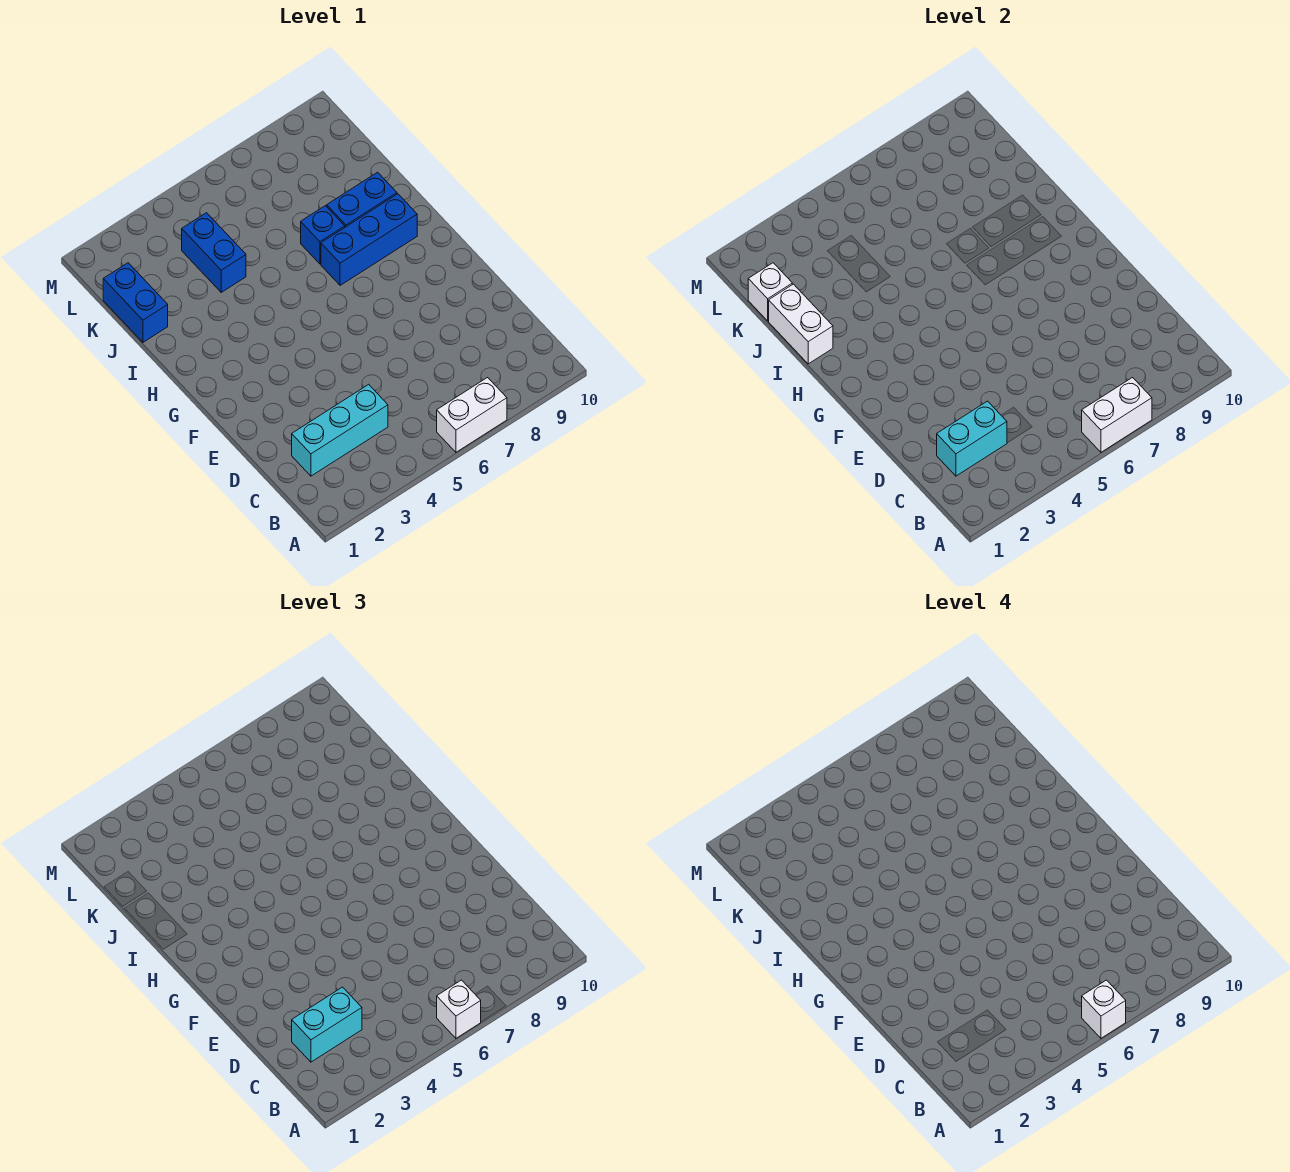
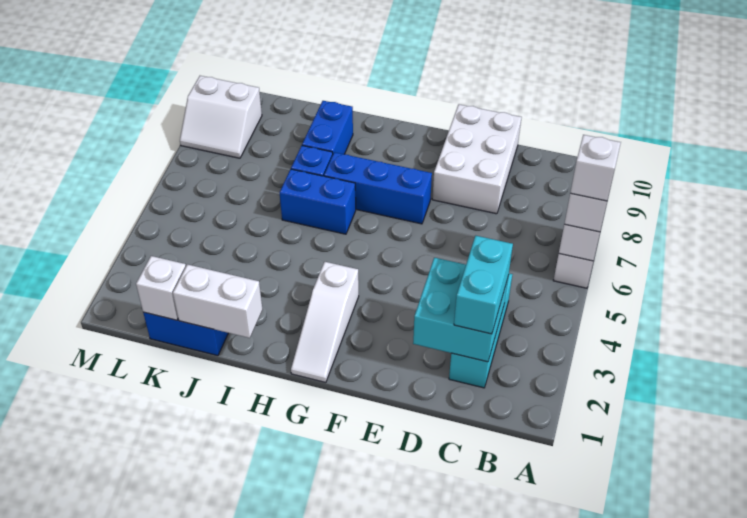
cyan brick C2:C3 level 2 -> cyan brick C2:D3 level 2
none -> white brick D8:E10 level 1
none -> white slope G1:G3 level 1 top 3
blue brick H7:H9 level 1 -> blue brick F7:H7 level 1
blue brick J4:K4 level 1 -> blue brick H6:I6 level 1
none -> white slope L8:M9 level 1 top 9

